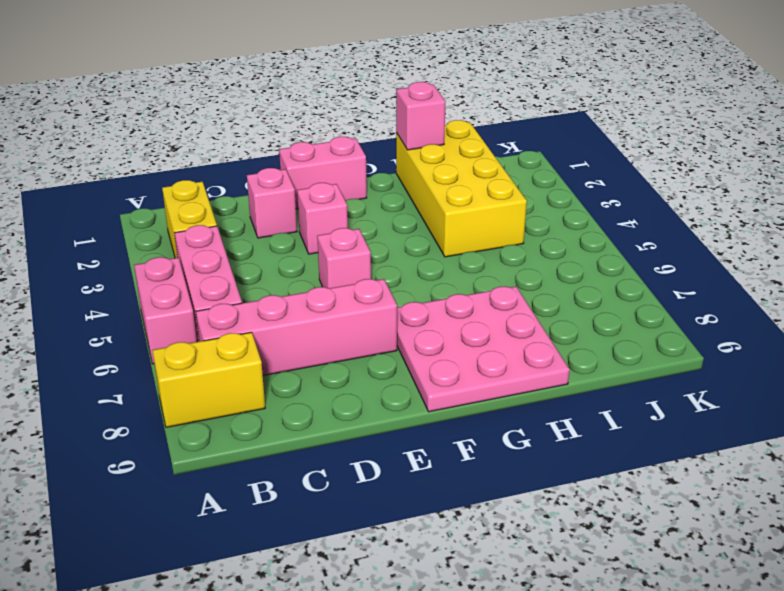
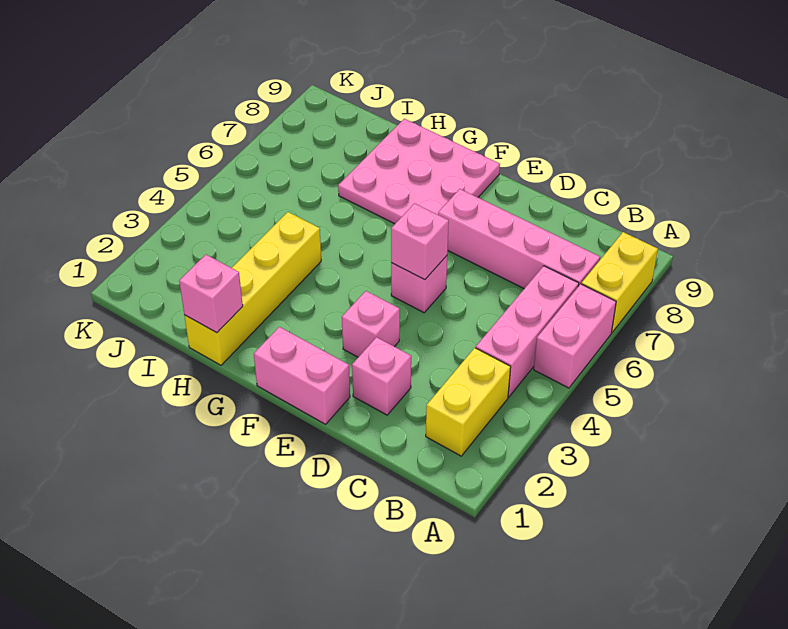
yellow brick A8:B8 level 1 -> yellow brick A7:A8 level 1
none -> pink brick E5 level 2
yellow brick H1:I4 level 1 -> yellow brick H1:H4 level 1

